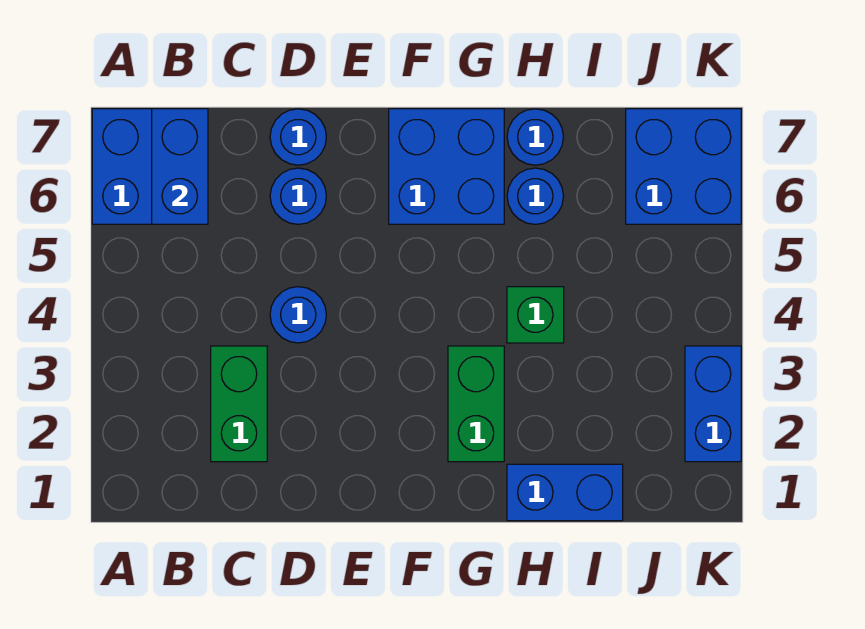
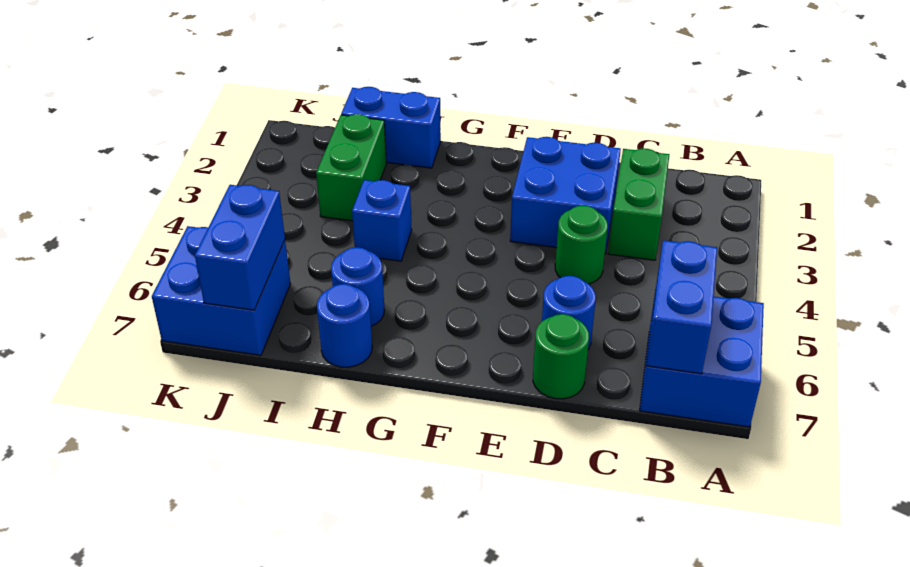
blue round brick D4 level 1 -> green round brick D4 level 1
blue round brick D7 level 1 -> green round brick D7 level 1
blue brick F6:G7 level 1 -> blue brick D2:E3 level 1
green brick G2:G3 level 1 -> green brick I2:I3 level 1
green brick H4 level 1 -> blue brick H4 level 1
blue brick K2:K3 level 1 -> blue brick J6:J7 level 2

